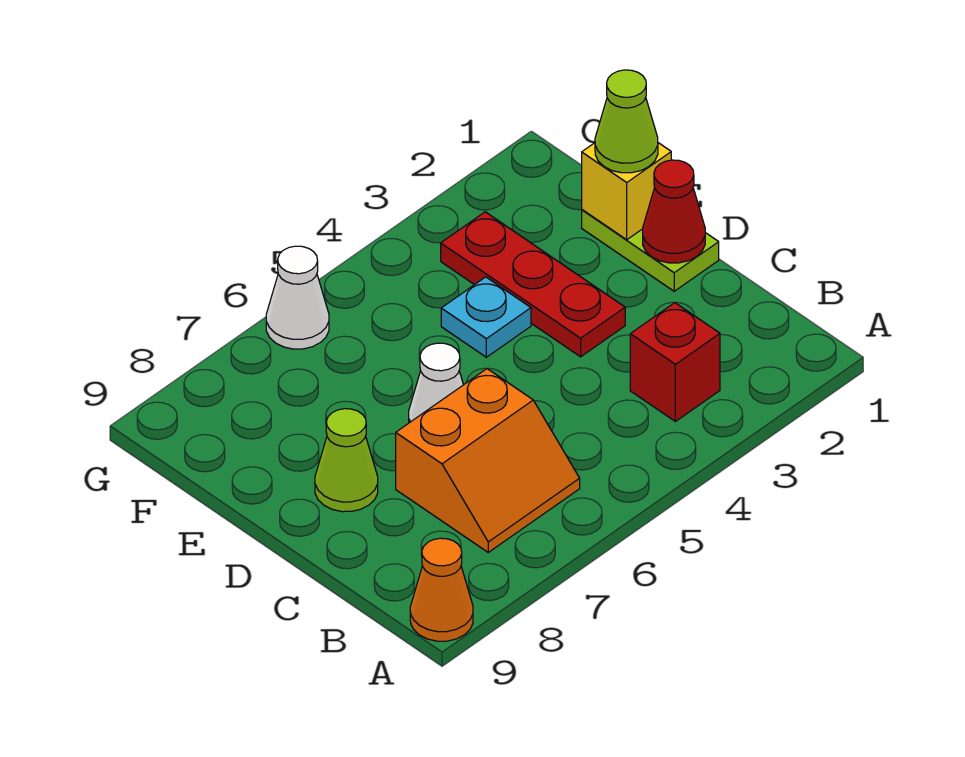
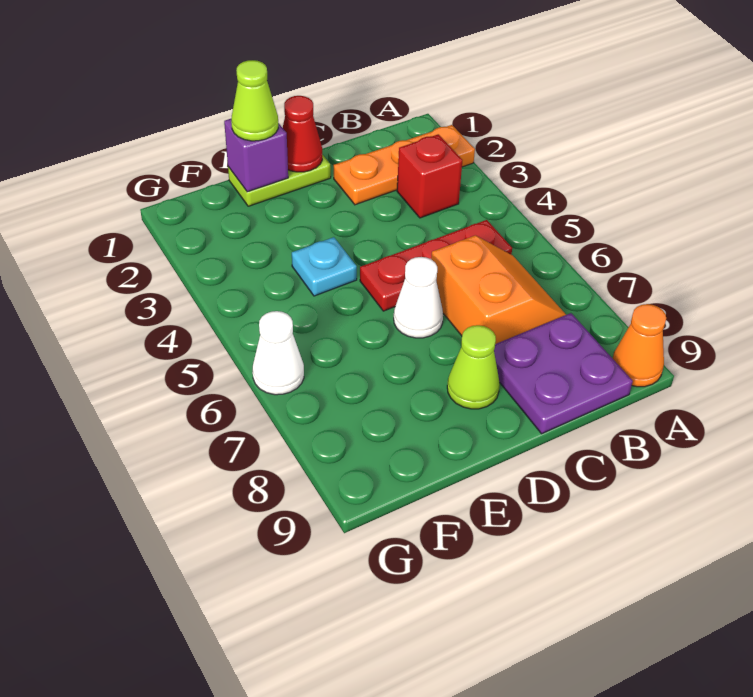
none -> orange plate A2:C2 level 1
none -> purple plate B8:C9 level 1
red plate D3:F3 level 1 -> red plate B5:D5 level 1
yellow brick E1 level 2 -> purple brick E1 level 2

